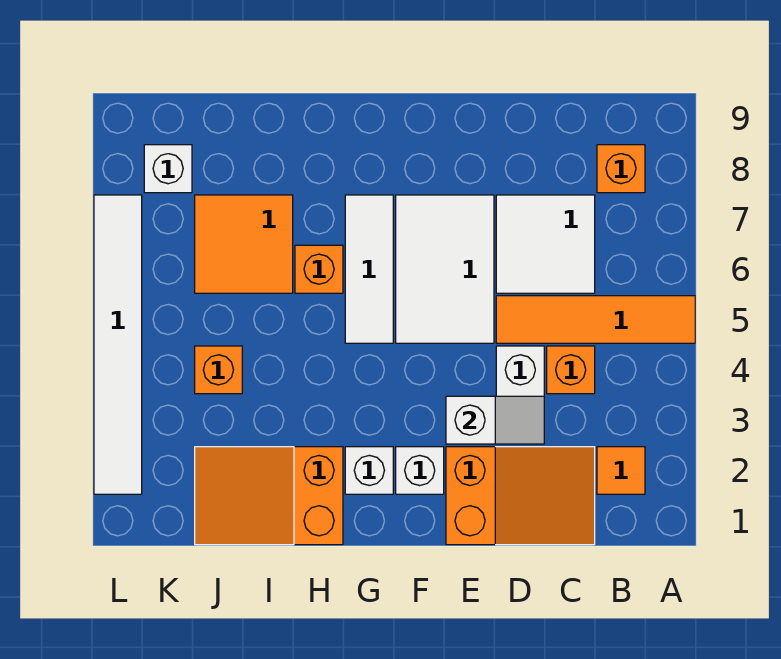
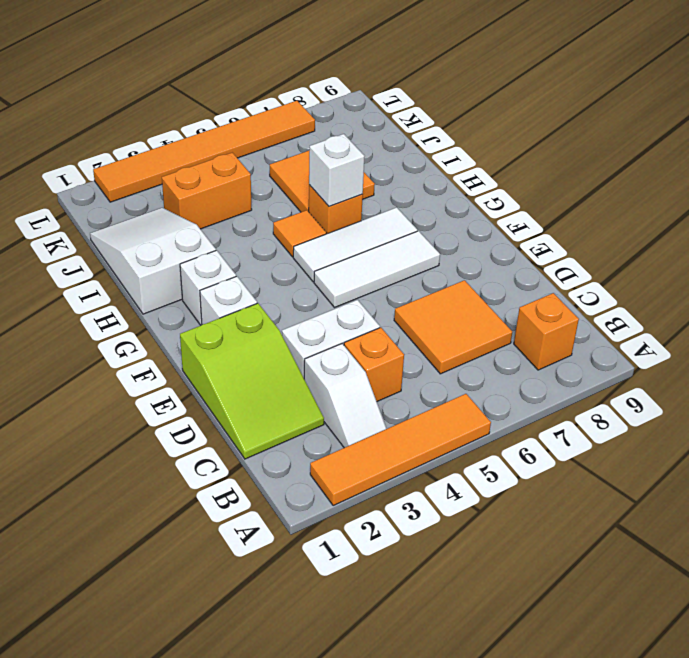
orange tile A5:D5 level 1 -> orange tile A2:A5 level 1
orange tile B2 level 1 -> orange tile H5 level 1
orange slope C1:E2 level 1 top E -> lime slope C1:E2 level 1 top E
white tile C6:D7 level 1 -> orange tile C6:D7 level 1
white slope D3:E3 level 2 top E -> white slope B3:C3 level 1 top C
white tile E5:F7 level 1 -> white tile F5:F7 level 1
orange slope H1:J2 level 1 top H -> white slope H1:J2 level 1 top H
orange brick J4 level 1 -> orange brick J3:J4 level 1
white brick K8 level 1 -> white brick H6 level 2
white tile L2:L7 level 1 -> orange tile L2:L7 level 1

